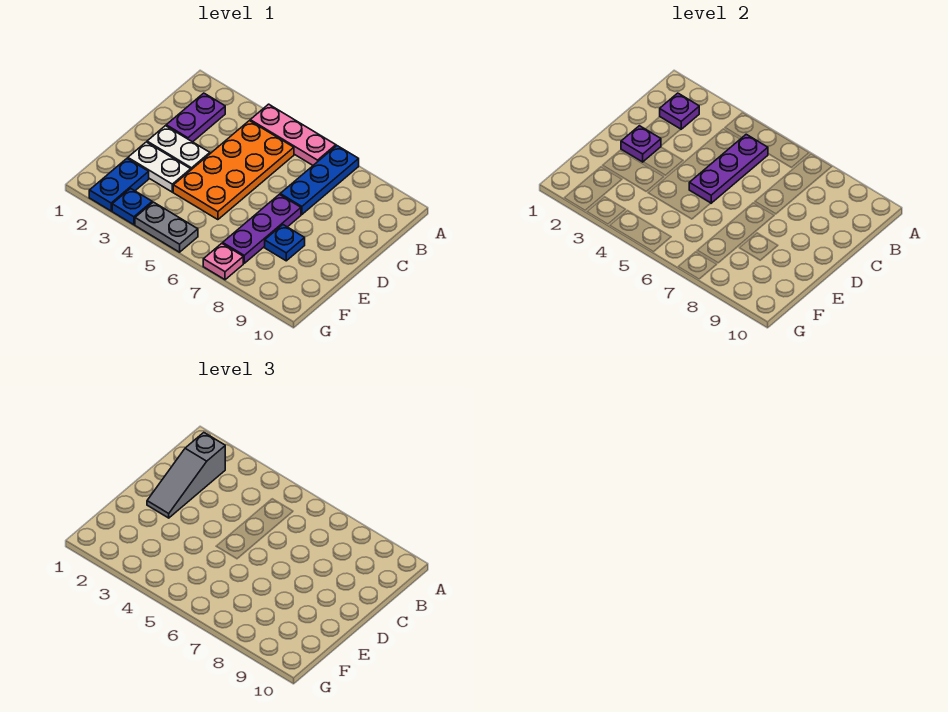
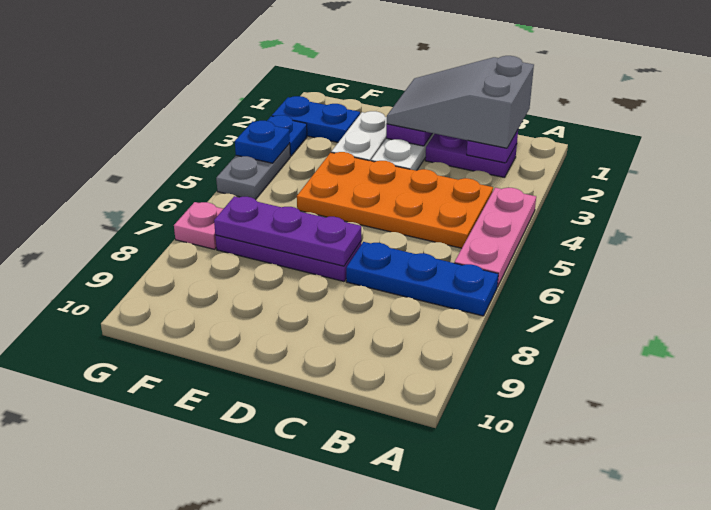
grey slope B2:D2 level 3 top B -> grey slope B1:D2 level 3 top B
purple plate B5:D5 level 2 -> purple plate D7:F7 level 2
blue plate E8 level 1 -> blue plate G4 level 2

